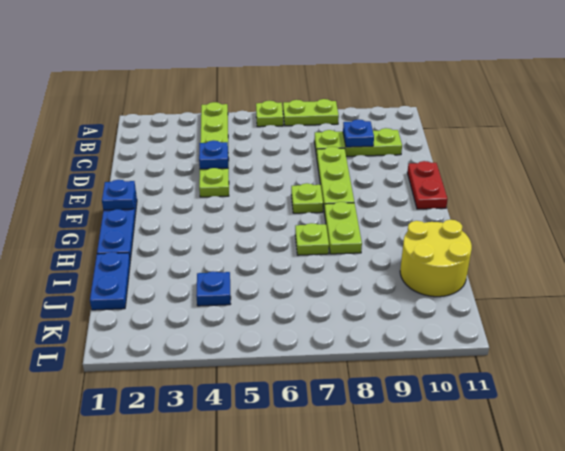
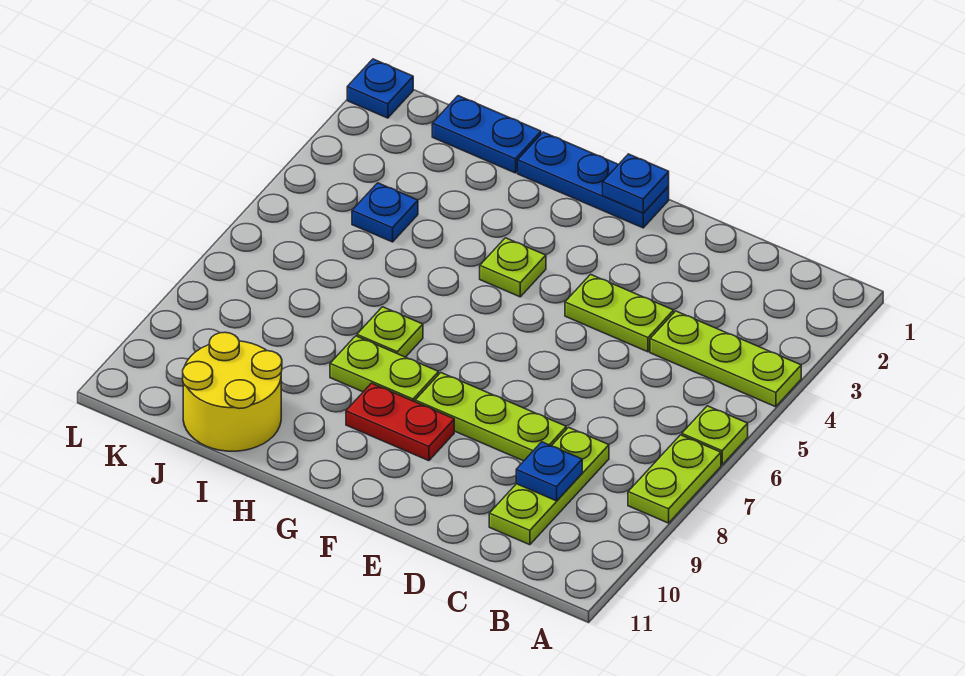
blue plate D4 level 2 -> blue plate L1 level 1
red plate E11:F11 level 1 -> red plate F9:G9 level 1
lime plate F7 level 1 -> lime plate G4 level 1

